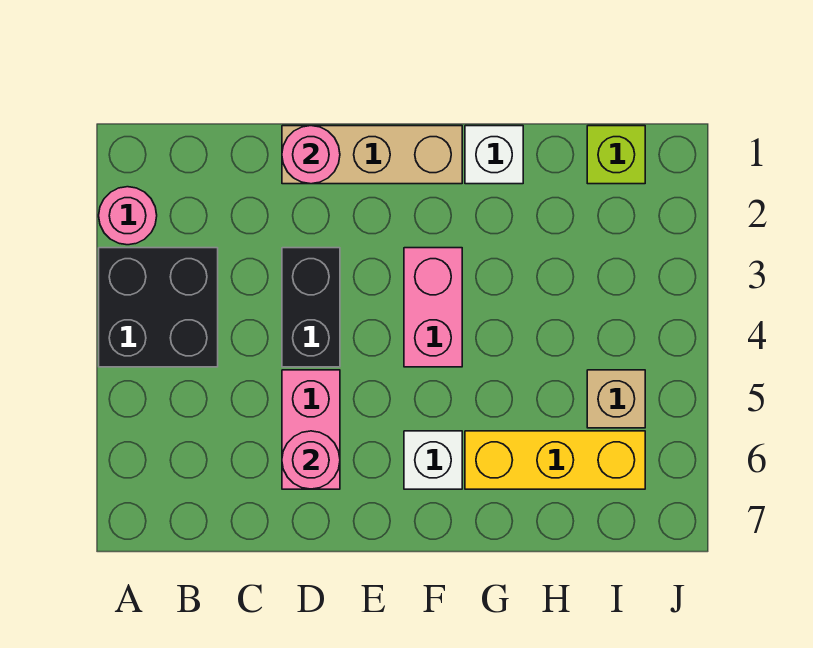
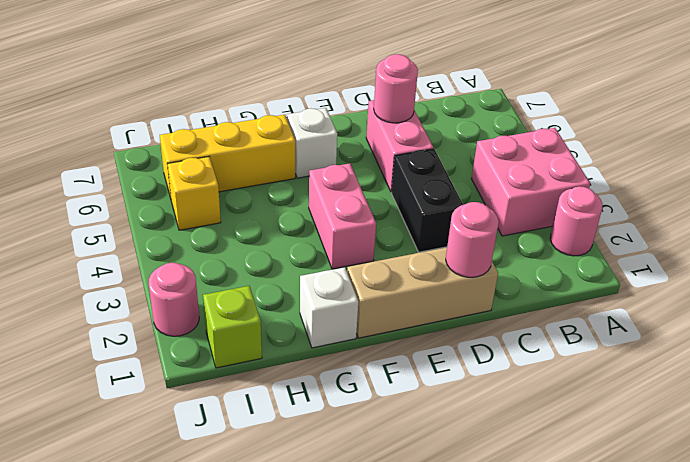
black brick A3:B4 level 1 -> pink brick A3:B4 level 1
tan brick I5 level 1 -> yellow brick I5 level 1
none -> pink round brick J2 level 1

